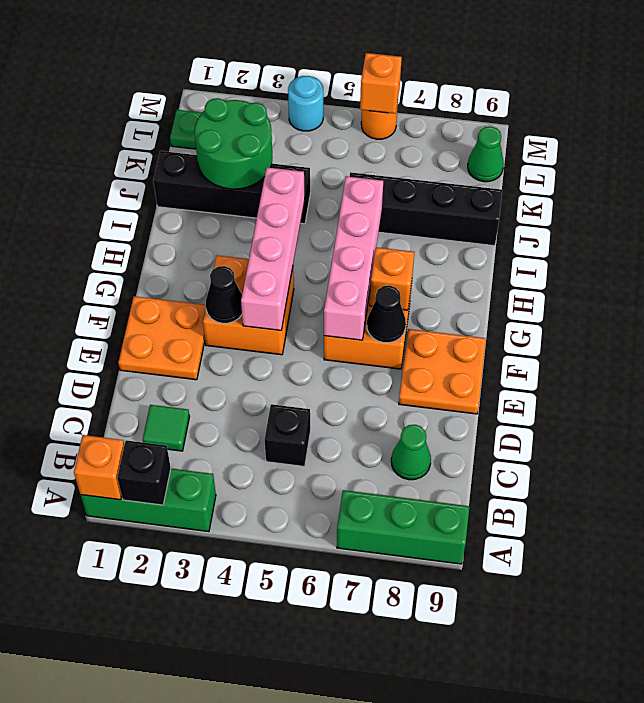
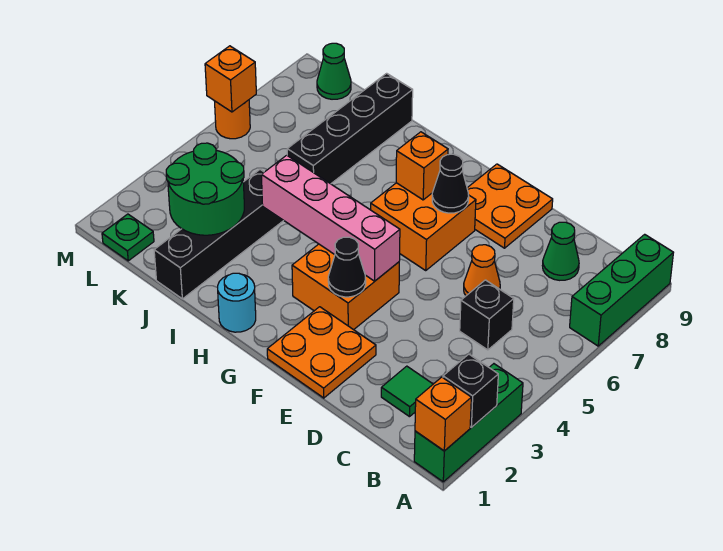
none -> orange cone D6 level 1
pink brick F6:I6 level 2 -> none
cyan round brick M4 level 1 -> cyan round brick H1 level 1

